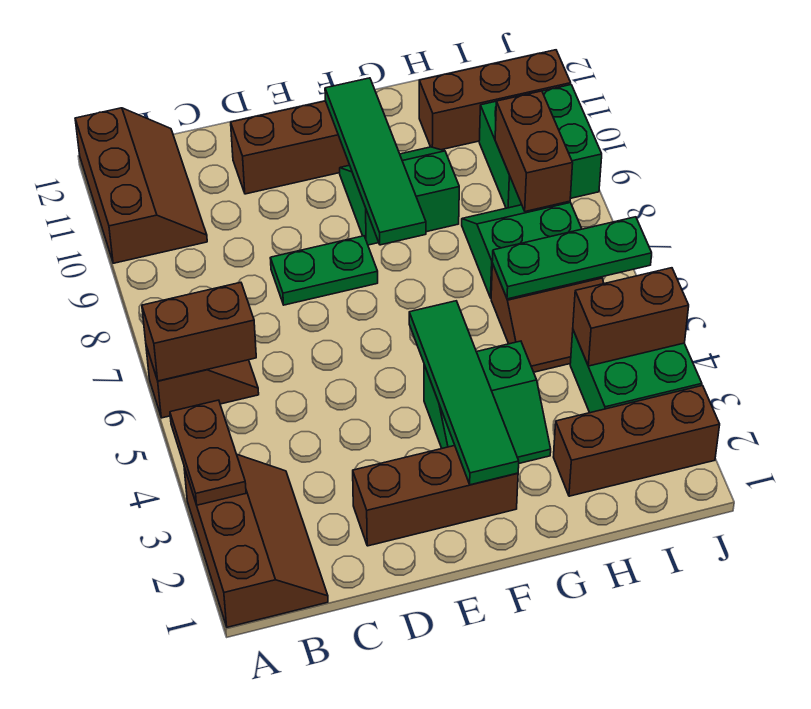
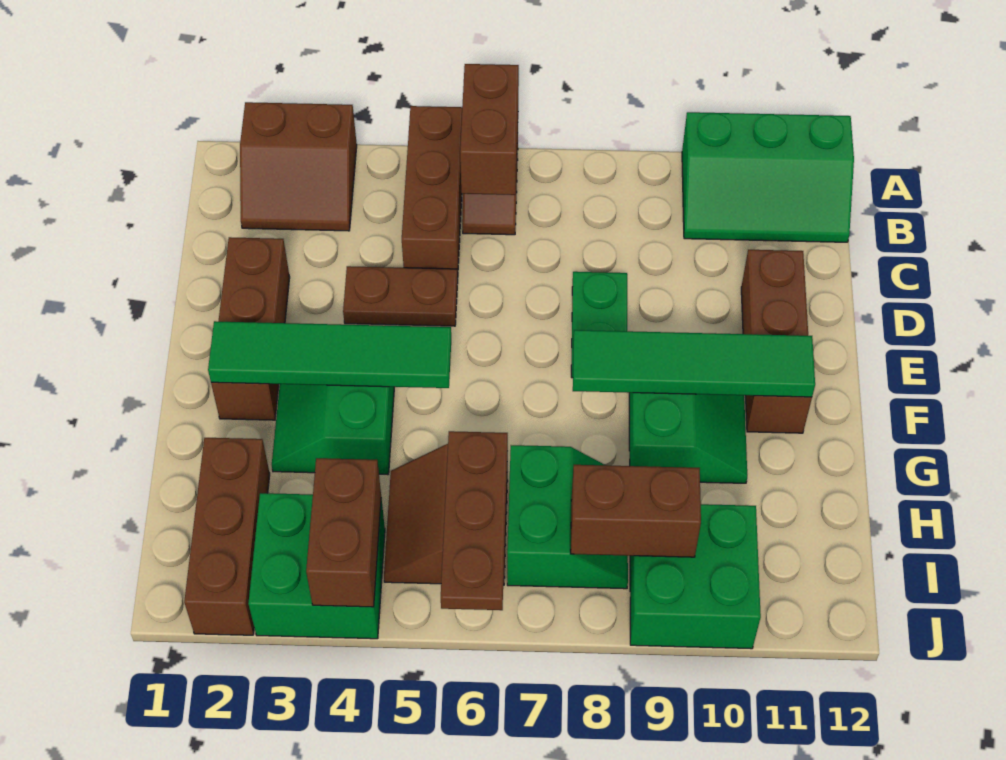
brown slope A1:B3 level 1 top A -> brown slope A2:B3 level 1 top A
brown plate A3:A4 level 2 -> brown plate D4:D5 level 1
brown slope A10:B12 level 1 top A -> green slope A10:B12 level 1 top A
green plate H6:J6 level 2 -> brown plate H6:J6 level 2
brown brick H11:J11 level 1 -> brown brick A5:C5 level 1

